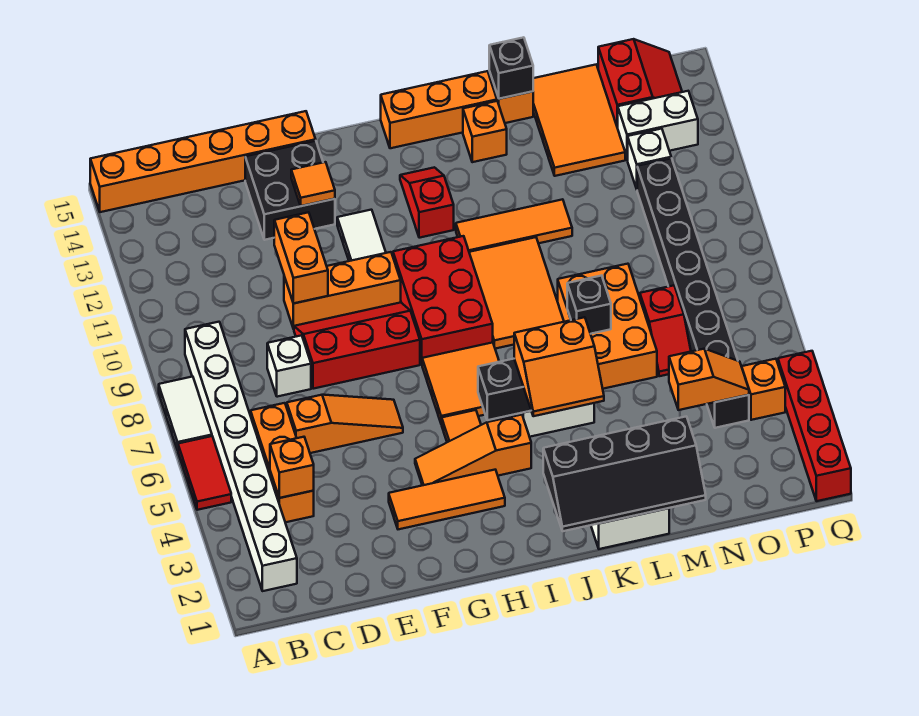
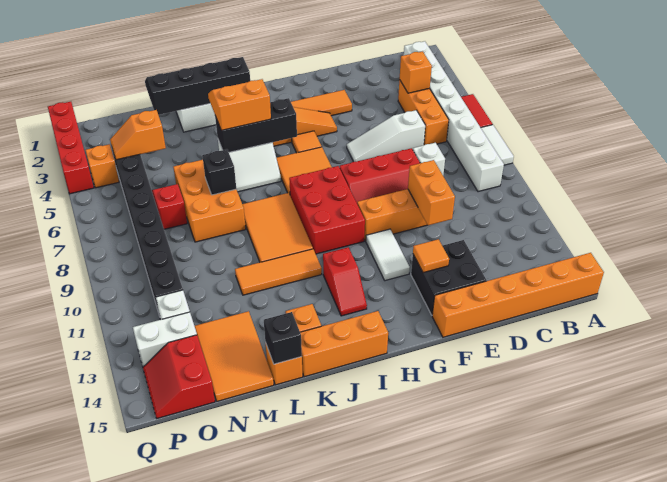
orange slope D6:F6 level 1 top D -> white slope D6:F6 level 1 top D

